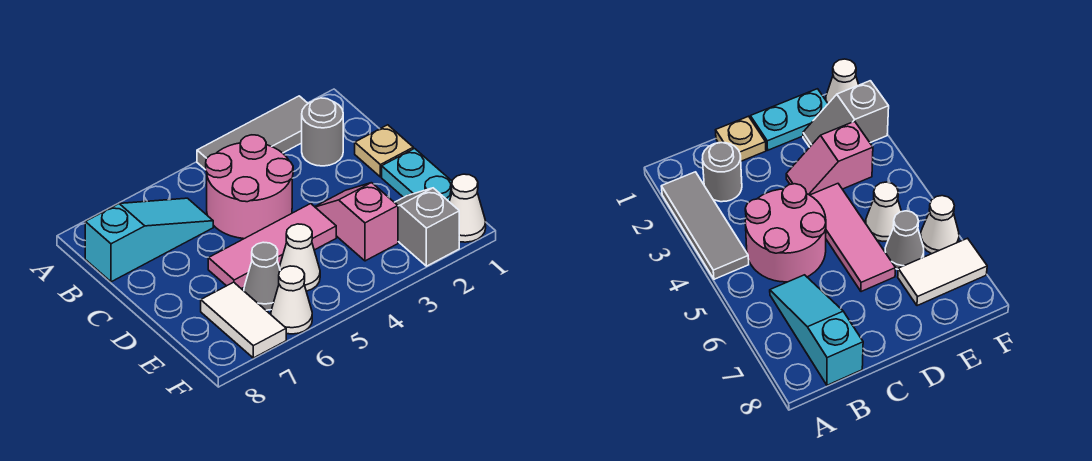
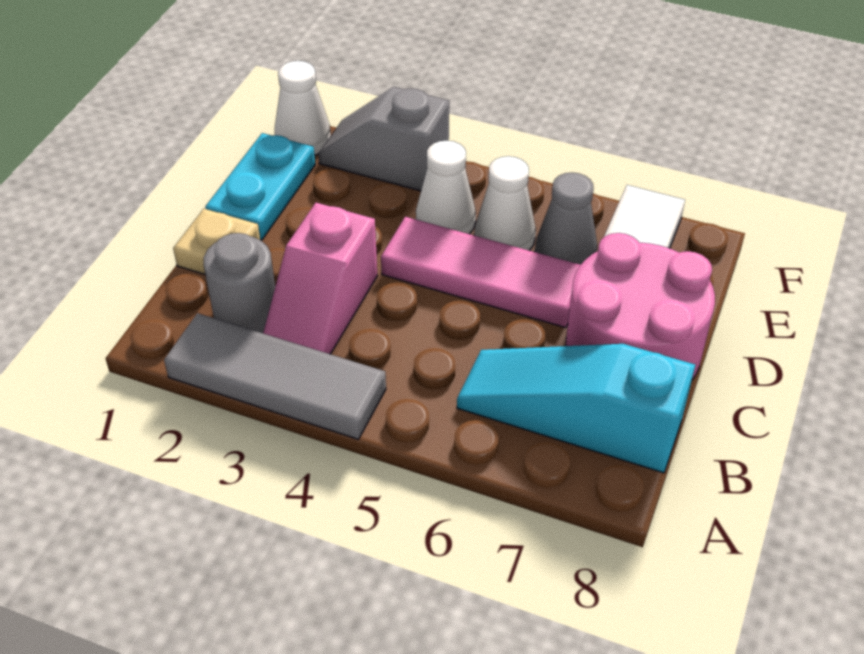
pink round brick B4:C5 level 1 -> pink round brick C7:D8 level 1
pink slope D3:E3 level 1 top E -> pink slope B3:C3 level 1 top C
grey slope E2:F2 level 1 top F -> grey slope F2:F3 level 1 top 3
white cone F6 level 1 -> white cone E4 level 1

